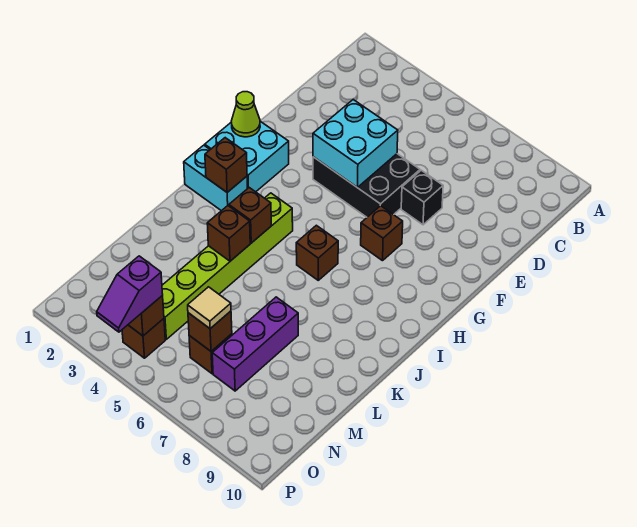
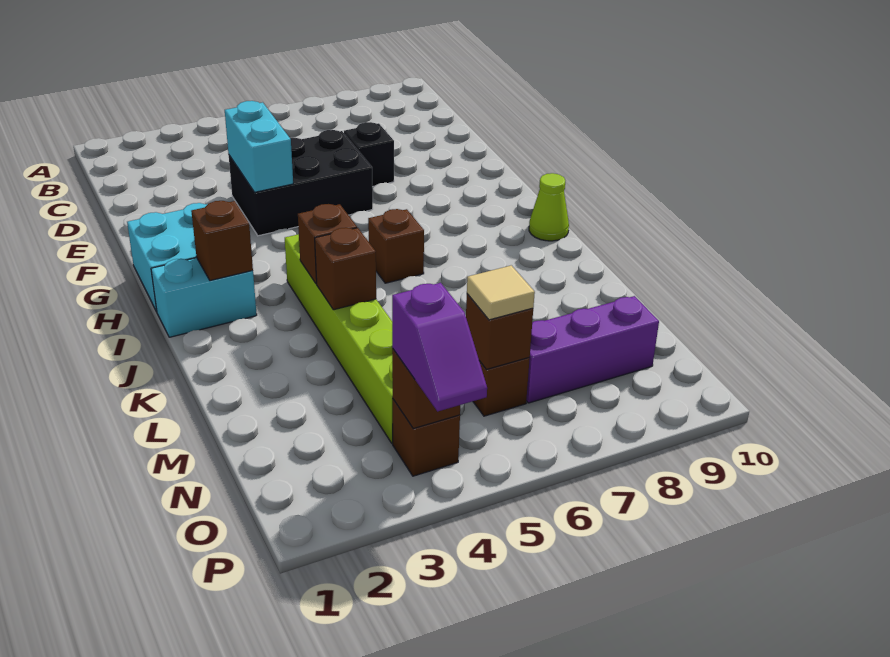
cyan brick E4:F5 level 2 -> cyan brick E4:F4 level 2
lime cone G1 level 2 -> lime cone I10 level 1
brown brick G7 level 1 -> none
purple brick L7:N7 level 1 -> purple brick N7:N9 level 1

